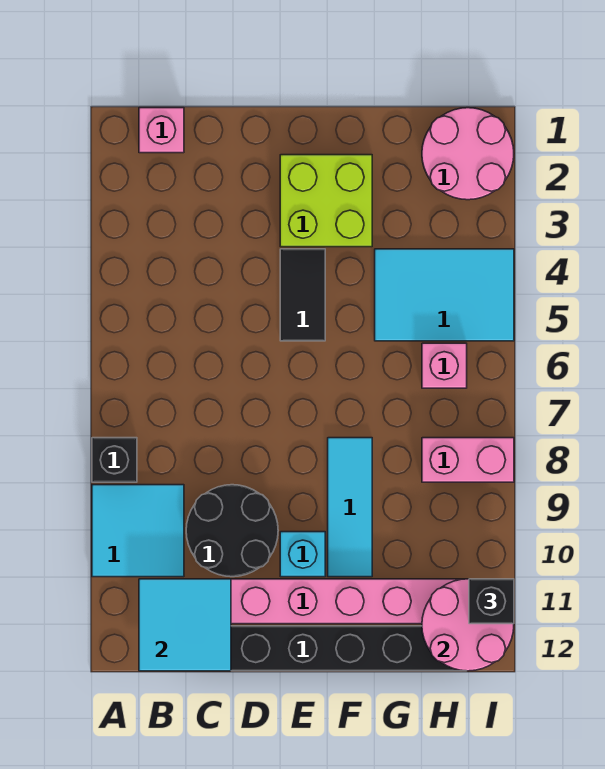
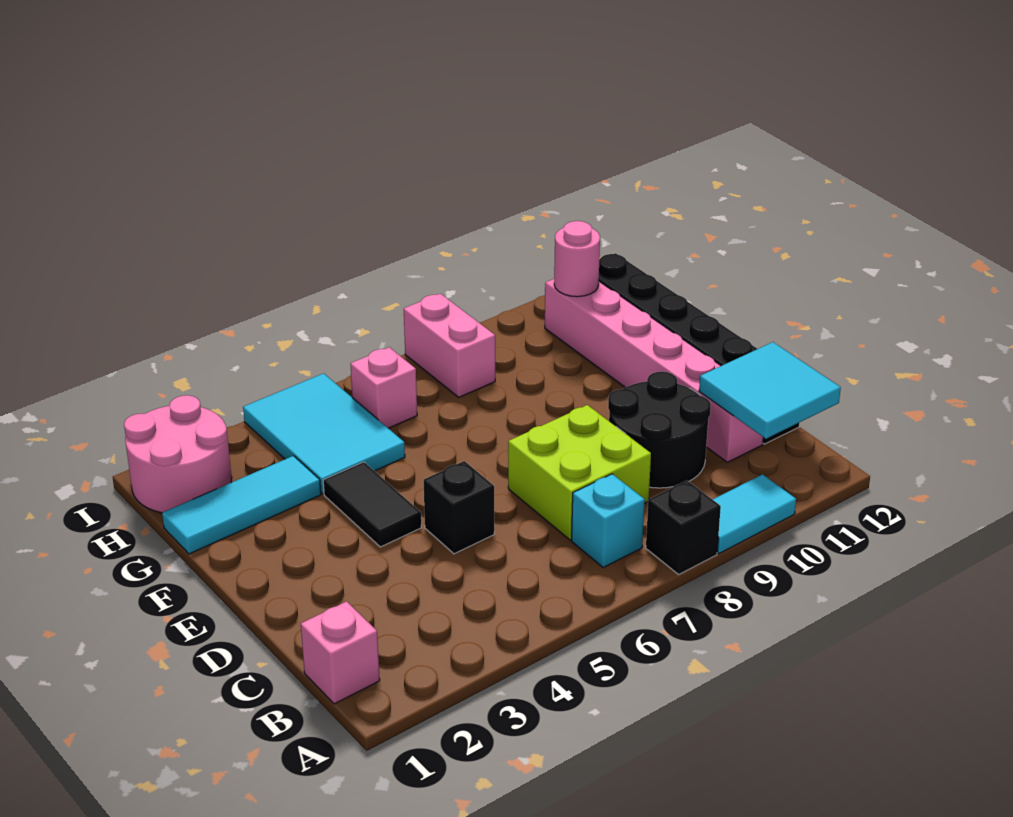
cyan tile A9:B10 level 1 -> cyan tile A9:A10 level 1
lime brick E2:F3 level 1 -> lime brick C7:D8 level 1
black tile E4:E5 level 1 -> black tile E4:F4 level 1
cyan brick E10 level 1 -> cyan brick B7 level 1
cyan tile F8:F10 level 1 -> cyan tile G1:G3 level 1
pink round brick H11:I12 level 2 -> pink round brick H11 level 2
black brick I11 level 3 -> black brick D5 level 1

